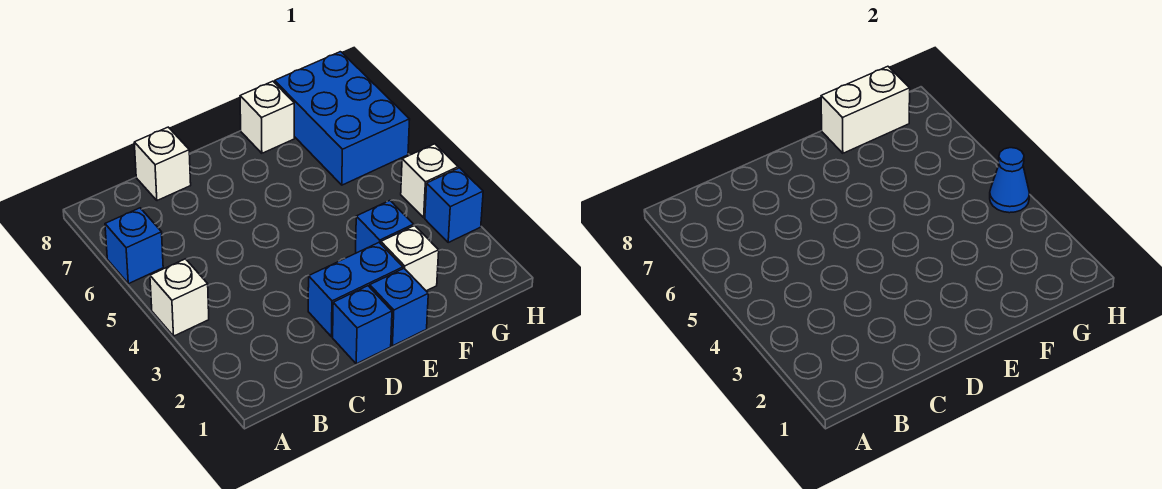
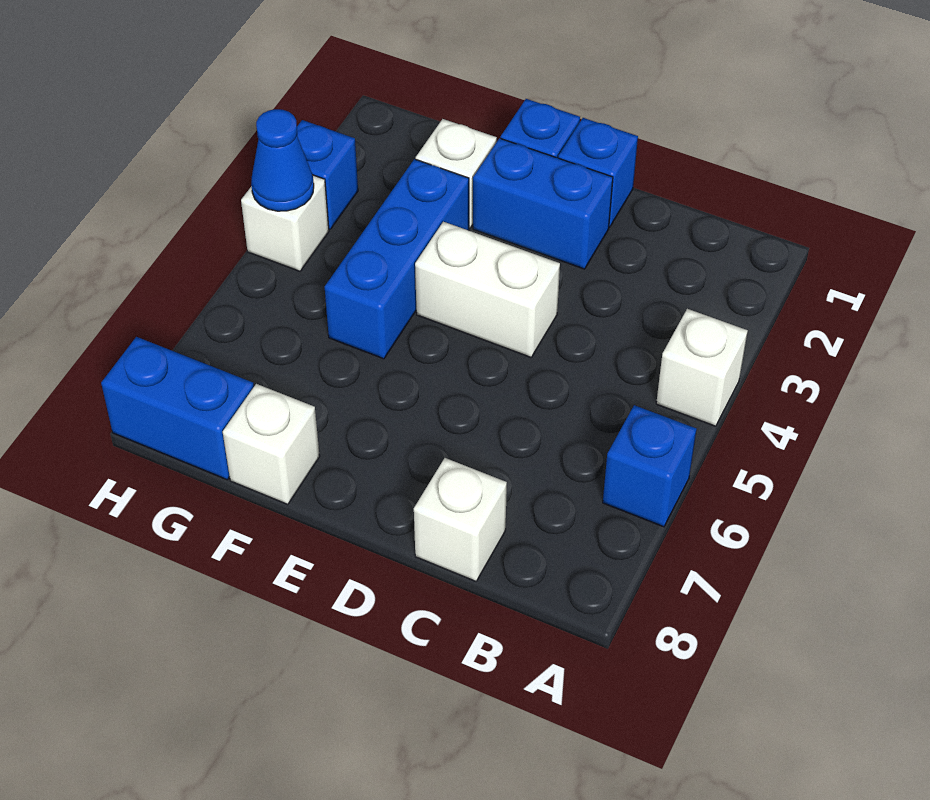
blue brick F3 level 1 -> blue brick F3:F5 level 1
white brick F8:G8 level 2 -> white brick D4:E4 level 1
blue brick G6:H8 level 1 -> blue brick G8:H8 level 1

